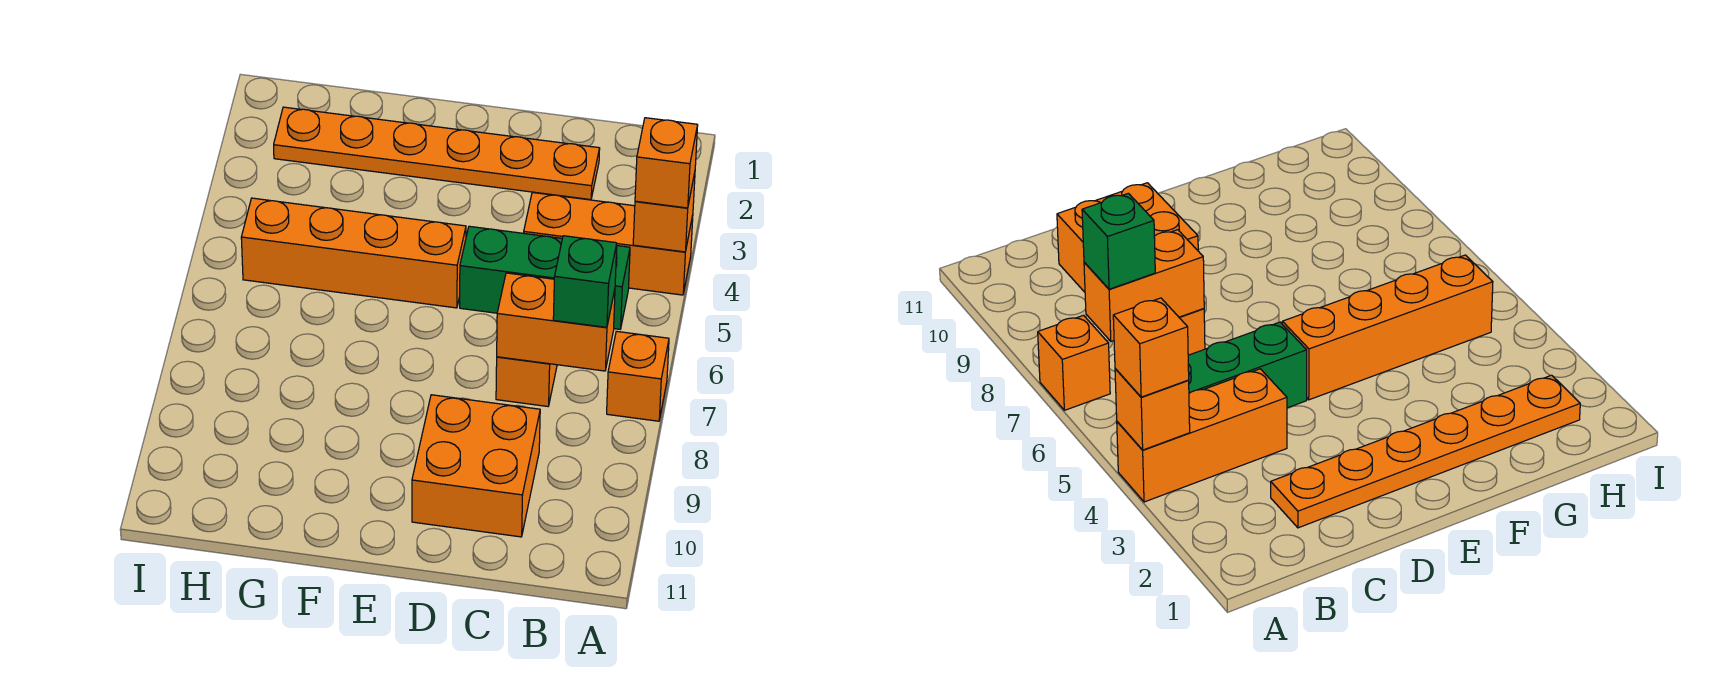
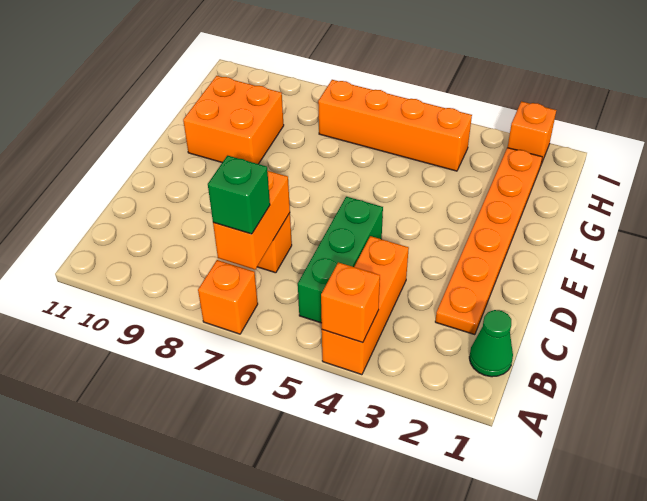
orange brick A4 level 3 -> orange brick I2 level 1
none -> green cone B1 level 1
orange brick C9:D10 level 1 -> orange brick F9:G10 level 1
orange brick E5:H5 level 1 -> orange brick H4:H7 level 1

